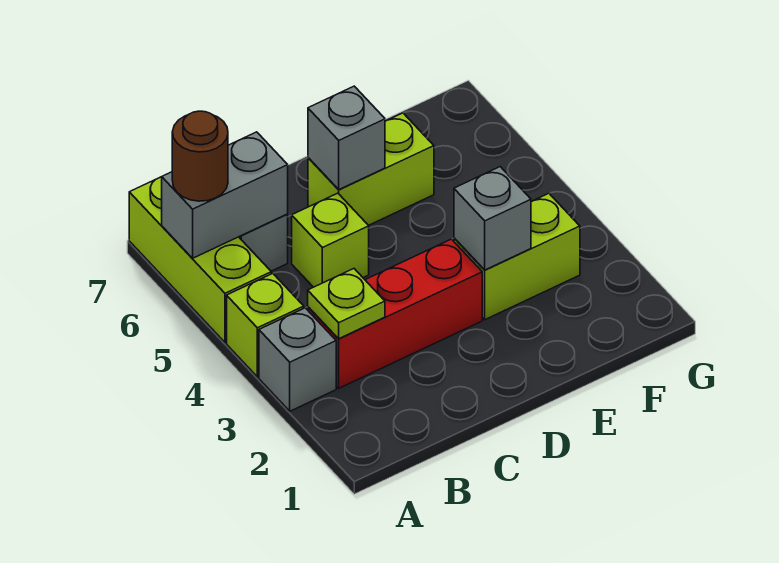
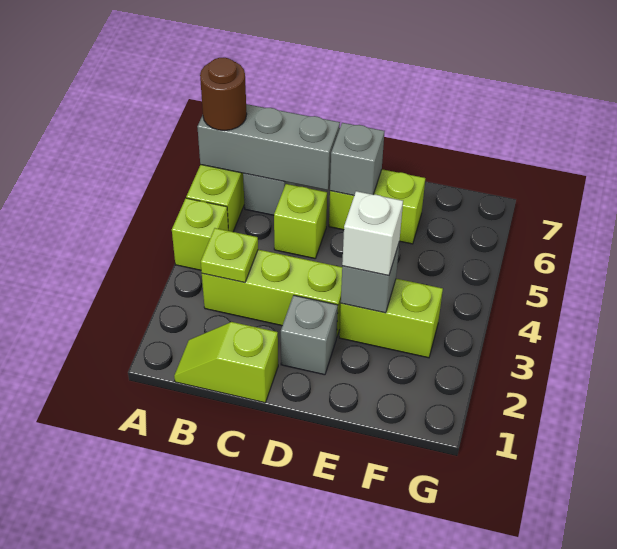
grey brick A3 level 1 -> grey brick D2 level 1
grey brick A6:B6 level 2 -> grey brick A6:C6 level 2
none -> lime slope B1:C1 level 1 top C
red brick B3:D3 level 1 -> lime brick B3:D3 level 1
none -> white brick E3 level 3

